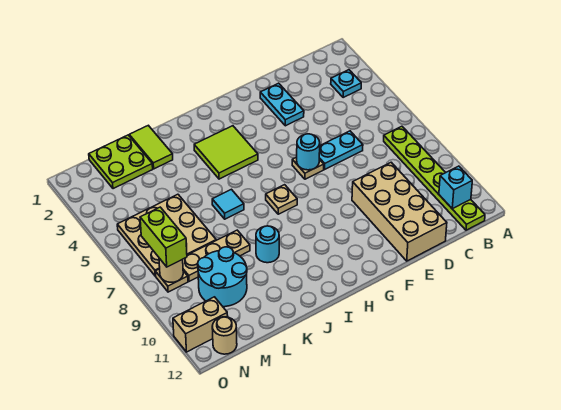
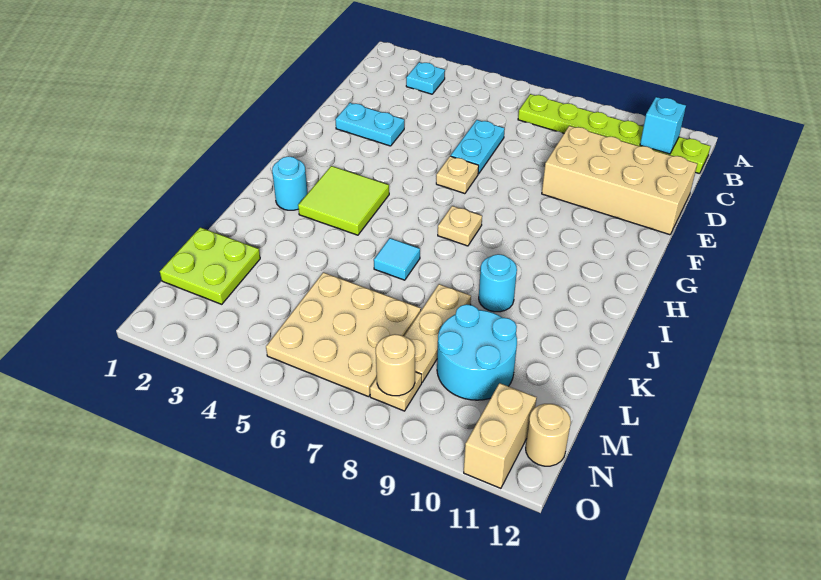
cyan round brick F6 level 2 -> cyan round brick I2 level 1
lime tile K1:K2 level 1 -> none
lime brick N7:N8 level 3 -> none

